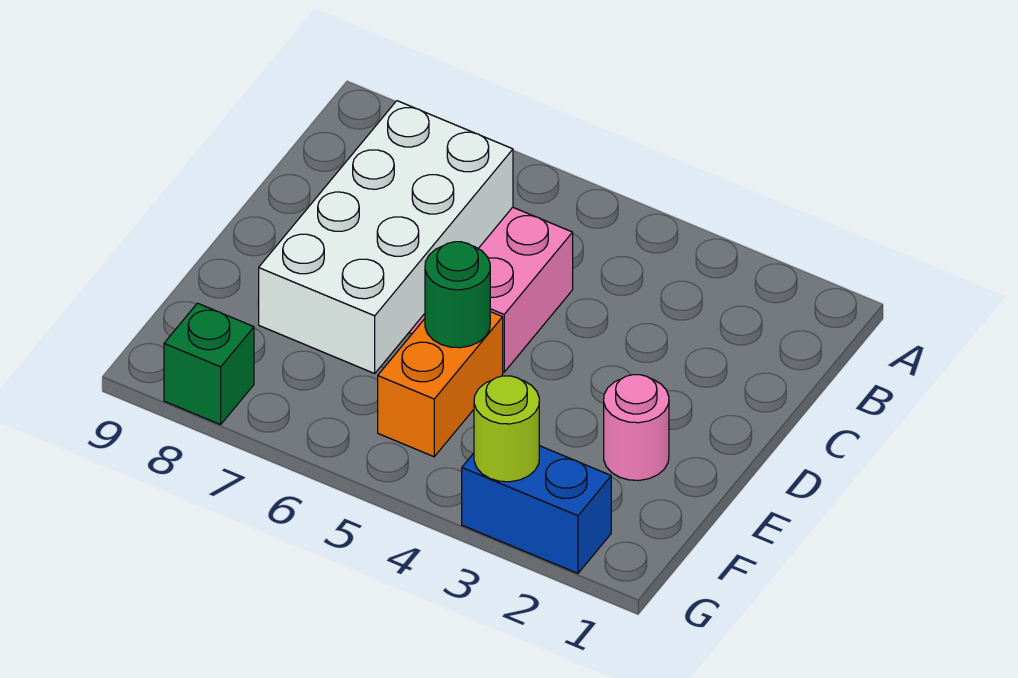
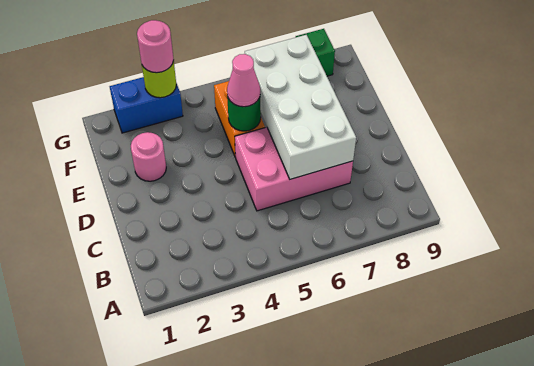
none -> pink cone E5 level 3
none -> pink round brick G3 level 3

